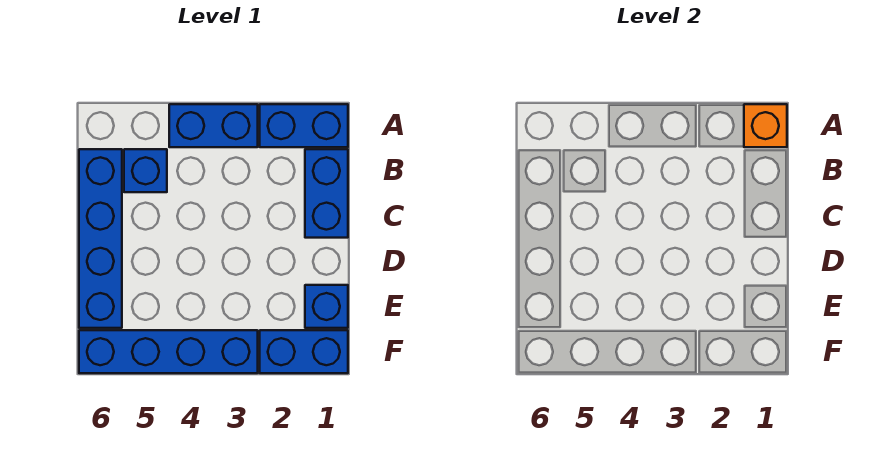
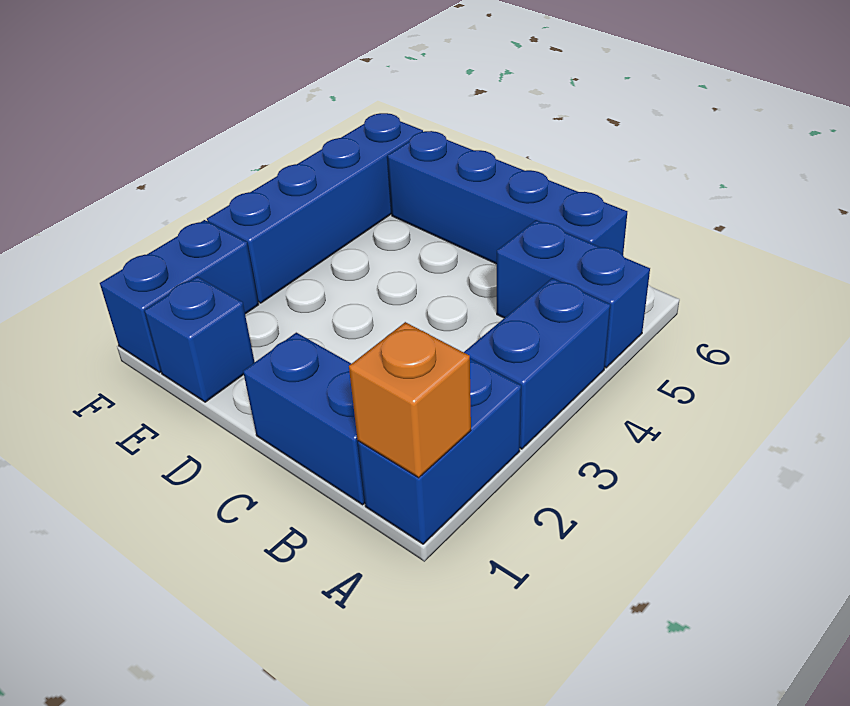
blue brick B5 level 1 -> blue brick A5:B5 level 1

